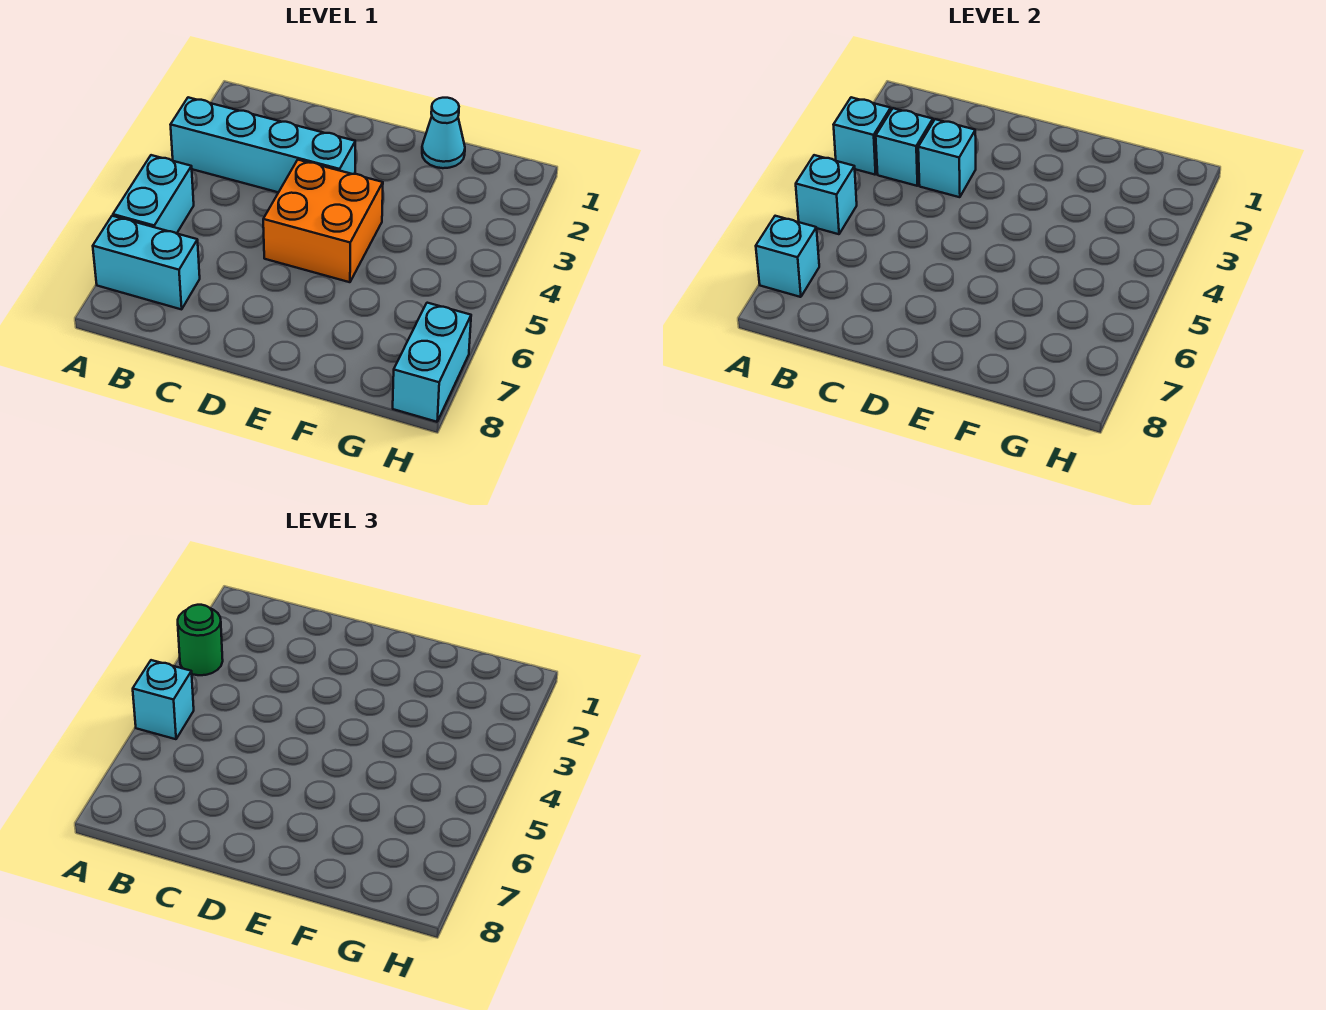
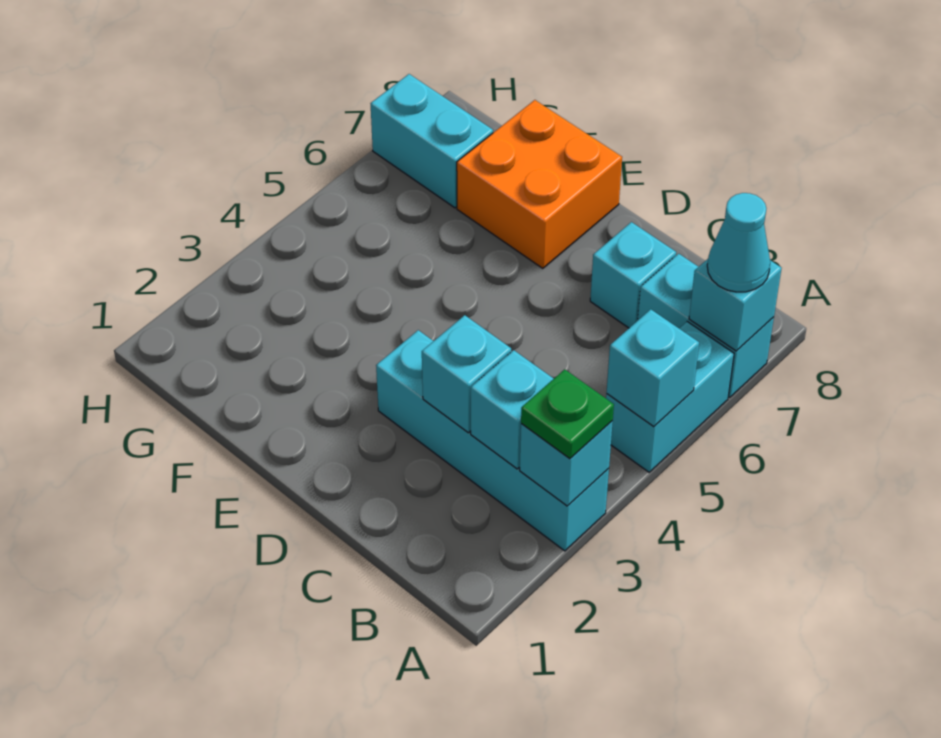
green round brick A3 level 3 -> green plate A3 level 3
cyan brick A5 level 3 -> cyan brick C7 level 1
orange brick D4:E5 level 1 -> orange brick E7:F8 level 1
cyan cone F1 level 1 -> cyan cone A7 level 3
cyan brick H7:H8 level 1 -> cyan brick G7:H7 level 1

